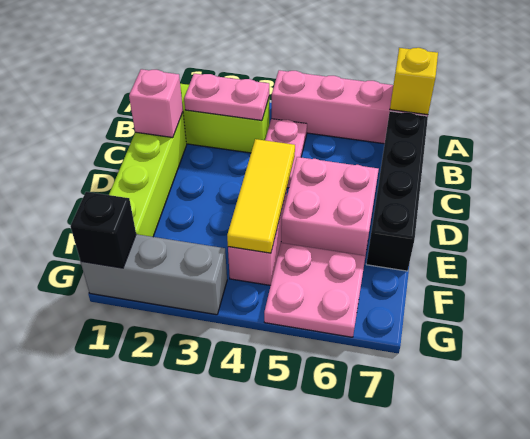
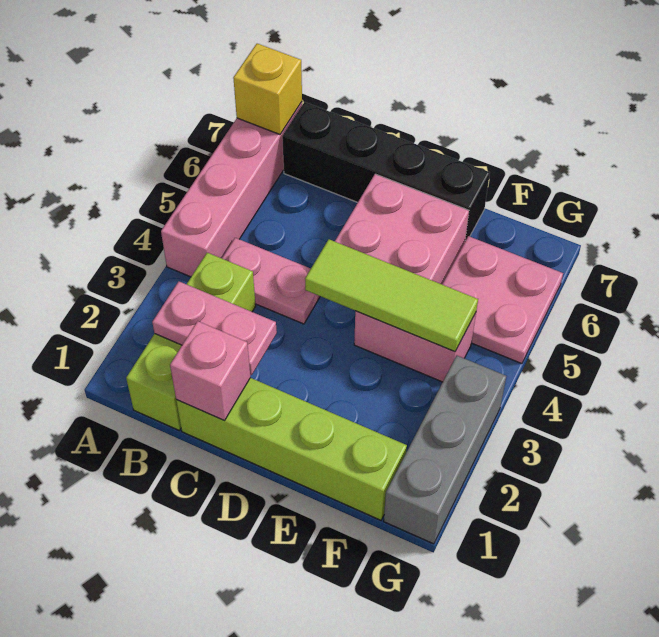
pink plate B2:B3 level 2 -> pink plate B2:C2 level 2
yellow tile D4:F4 level 2 -> lime tile D4:F4 level 2
black brick G1 level 2 -> none

